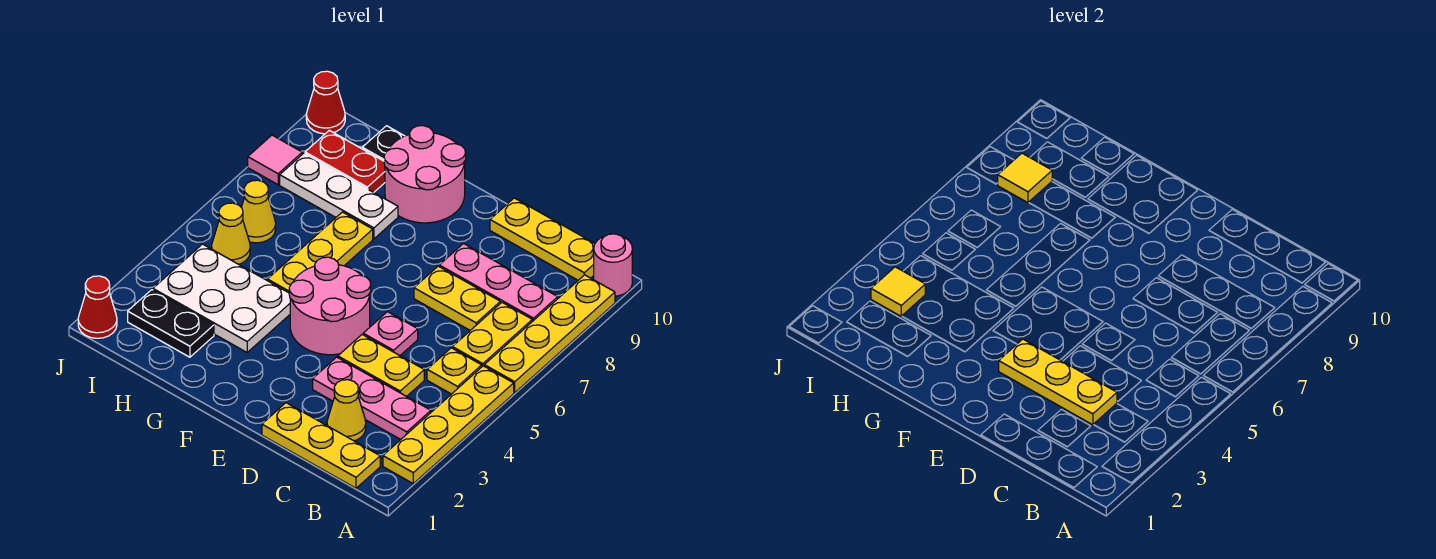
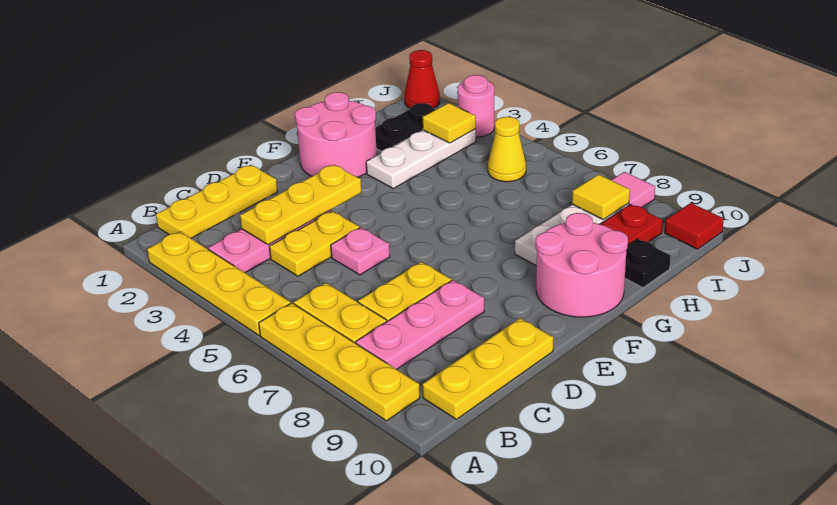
pink round brick A10 level 1 -> pink round brick J3 level 1
yellow plate B5 level 1 -> none
yellow cone C2 level 1 -> none
pink round brick E4:F5 level 1 -> pink round brick F1:G2 level 1
white plate G3:I4 level 1 -> white plate G3:I3 level 1
yellow plate G5:G7 level 1 -> none
yellow cone I6 level 1 -> none
red cone J10 level 1 -> red tile J10 level 1

